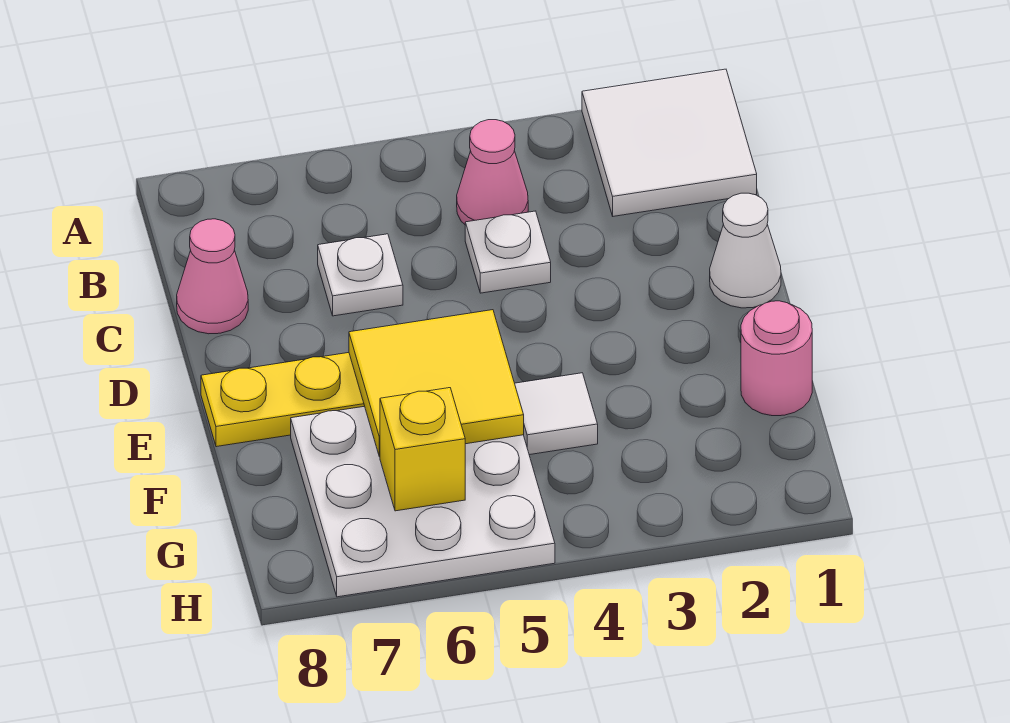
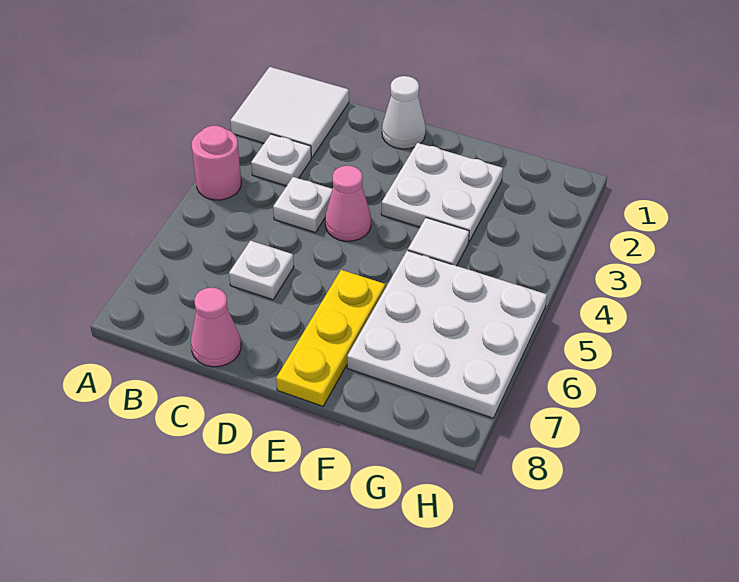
none -> white plate B3 level 1
pink cone B4 level 1 -> pink cone D4 level 1
none -> white plate E2:F3 level 1
yellow tile E5:F6 level 2 -> none
pink round brick F1 level 1 -> pink round brick A4 level 1
yellow brick G6 level 2 -> none

